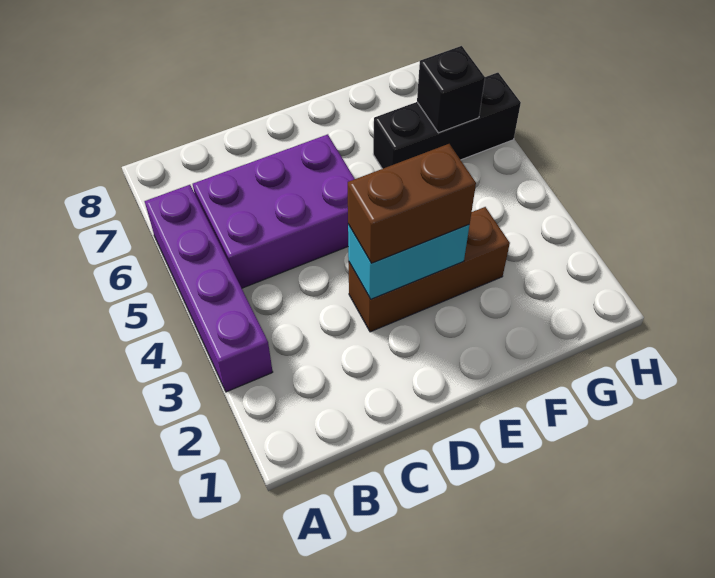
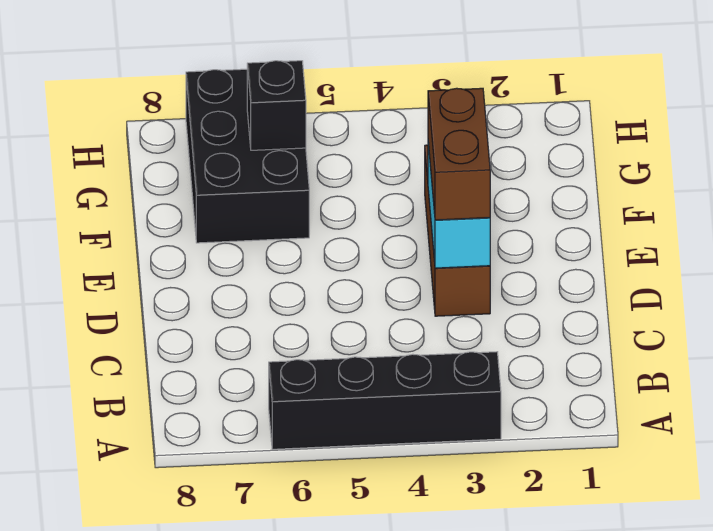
purple brick A3:A6 level 1 -> black brick A3:A6 level 1
purple brick B5:D6 level 1 -> none
black brick F6:H6 level 1 -> black brick F6:H7 level 1

